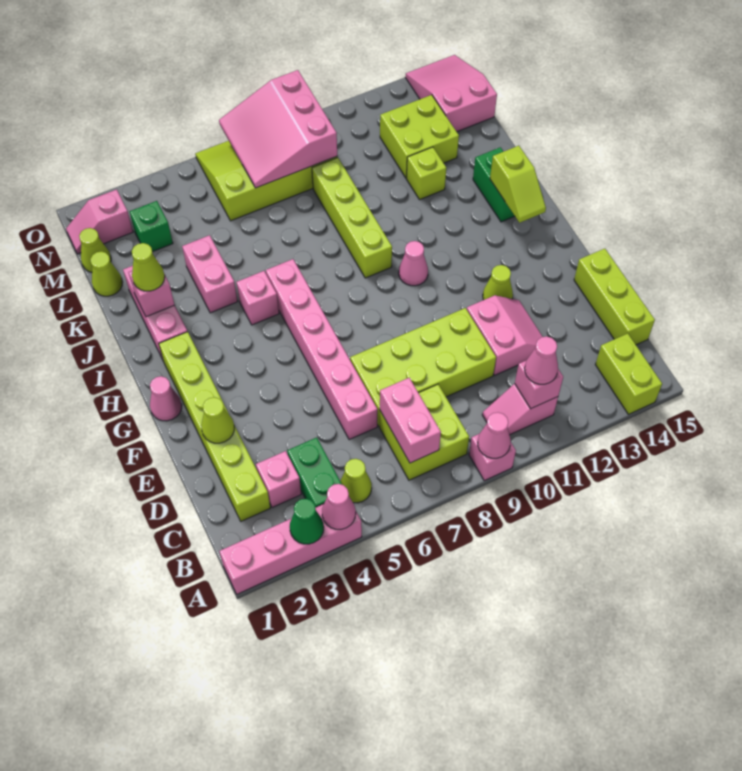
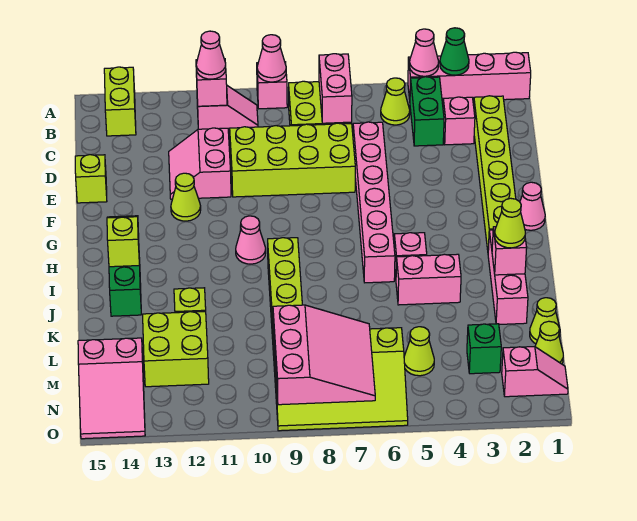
lime brick C15:E15 level 1 -> lime brick E15 level 1
lime cone E2 level 2 -> lime cone M5 level 1
pink brick J4:K4 level 1 -> pink brick J4:J5 level 1

